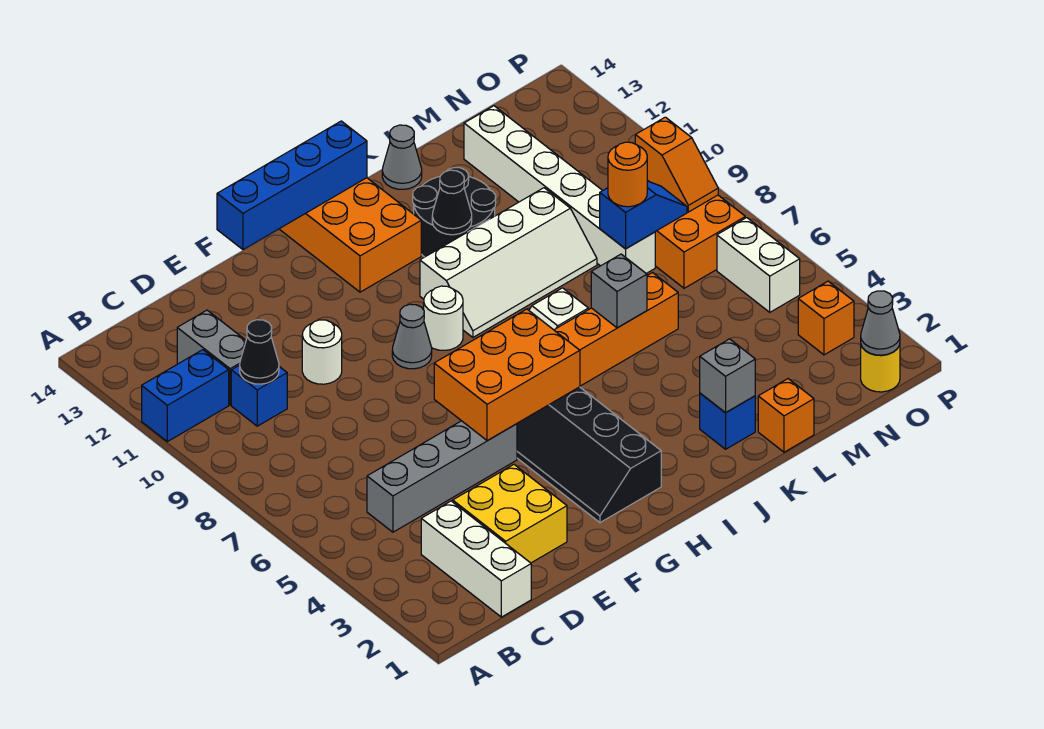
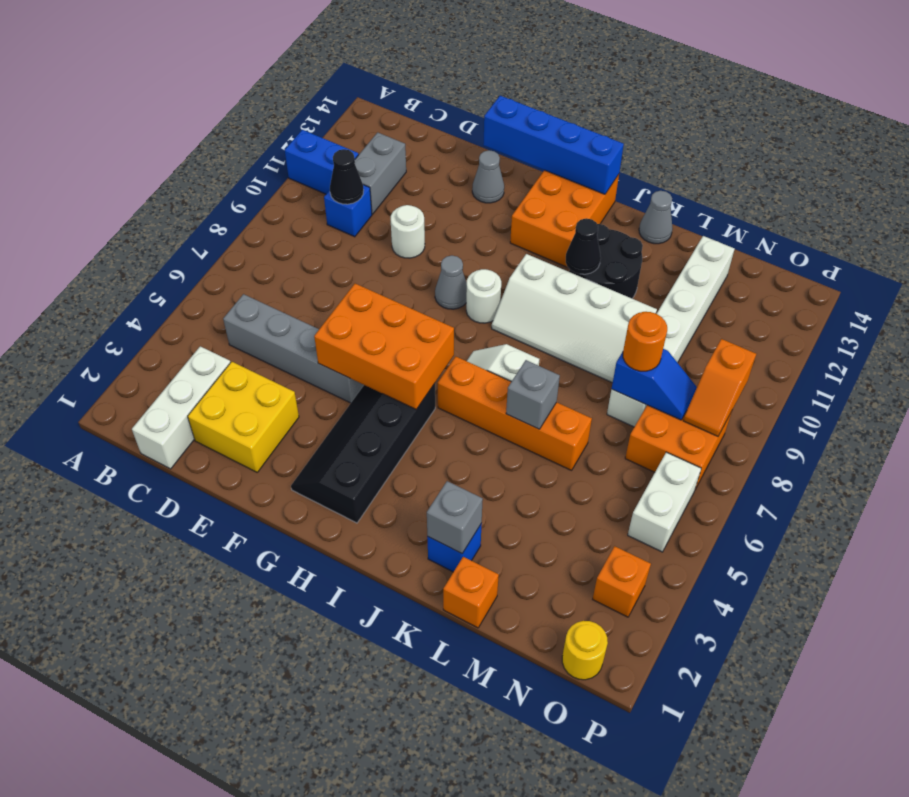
grey cone O1 level 2 -> grey cone F13 level 1

